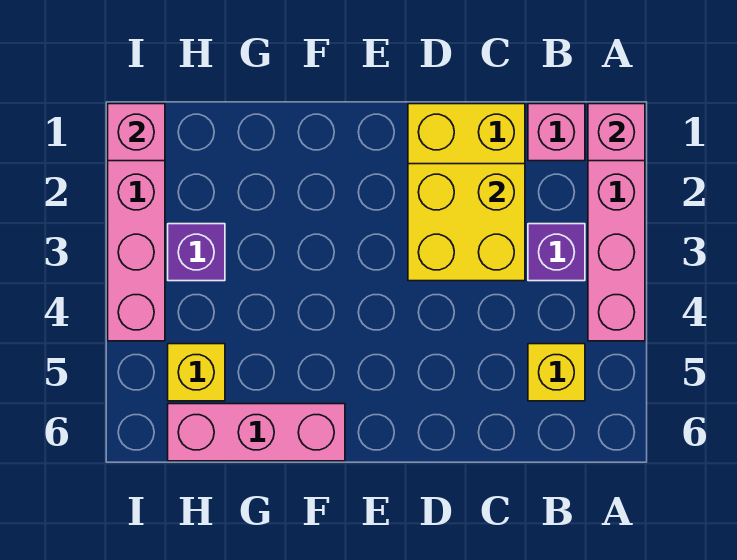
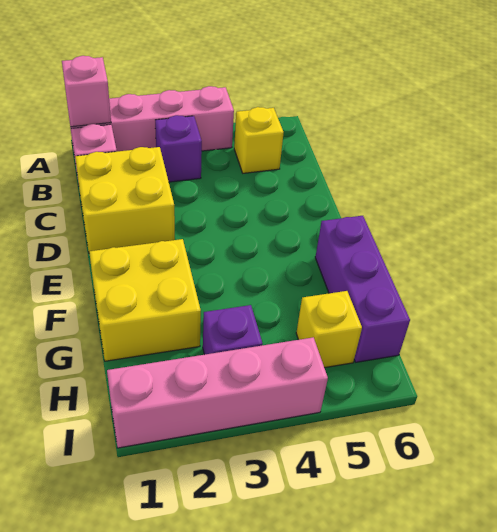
yellow brick C2:D3 level 2 -> yellow brick F1:G2 level 1
pink brick F6:H6 level 1 -> purple brick F6:H6 level 1
pink brick I1 level 2 -> none

